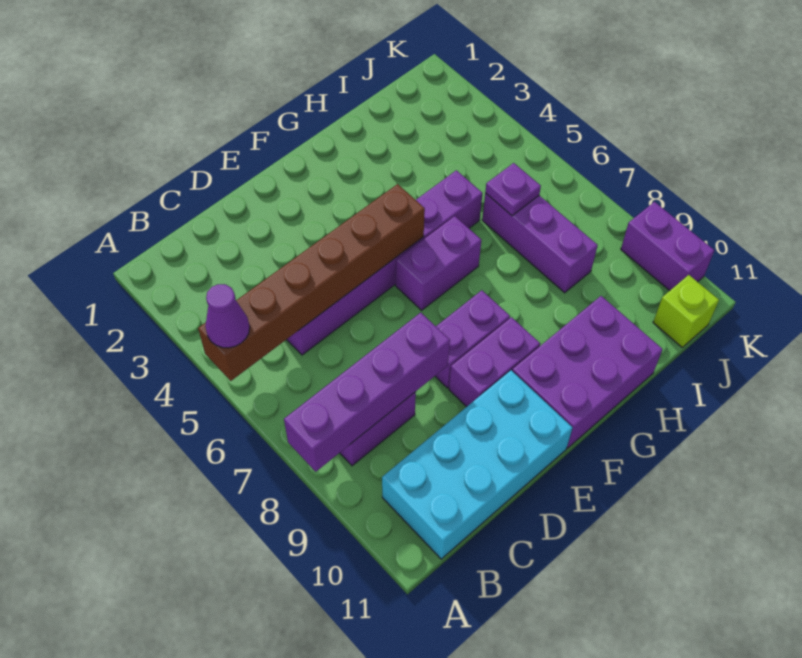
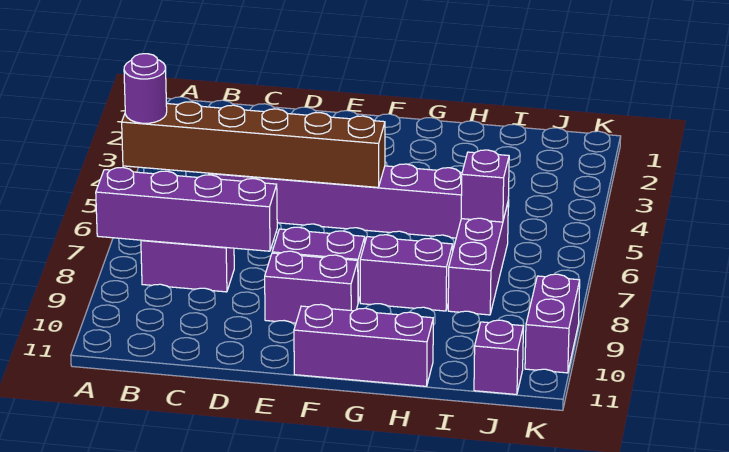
purple cone A5 level 3 -> purple round brick A5 level 3
cyan brick B10:E11 level 1 -> none
purple brick F6:G6 level 1 -> purple brick G8:H8 level 1
purple brick F10:H11 level 1 -> purple brick F11:H11 level 1
purple plate I6 level 2 -> purple brick I6 level 2
lime brick J11 level 1 -> purple brick J11 level 1

